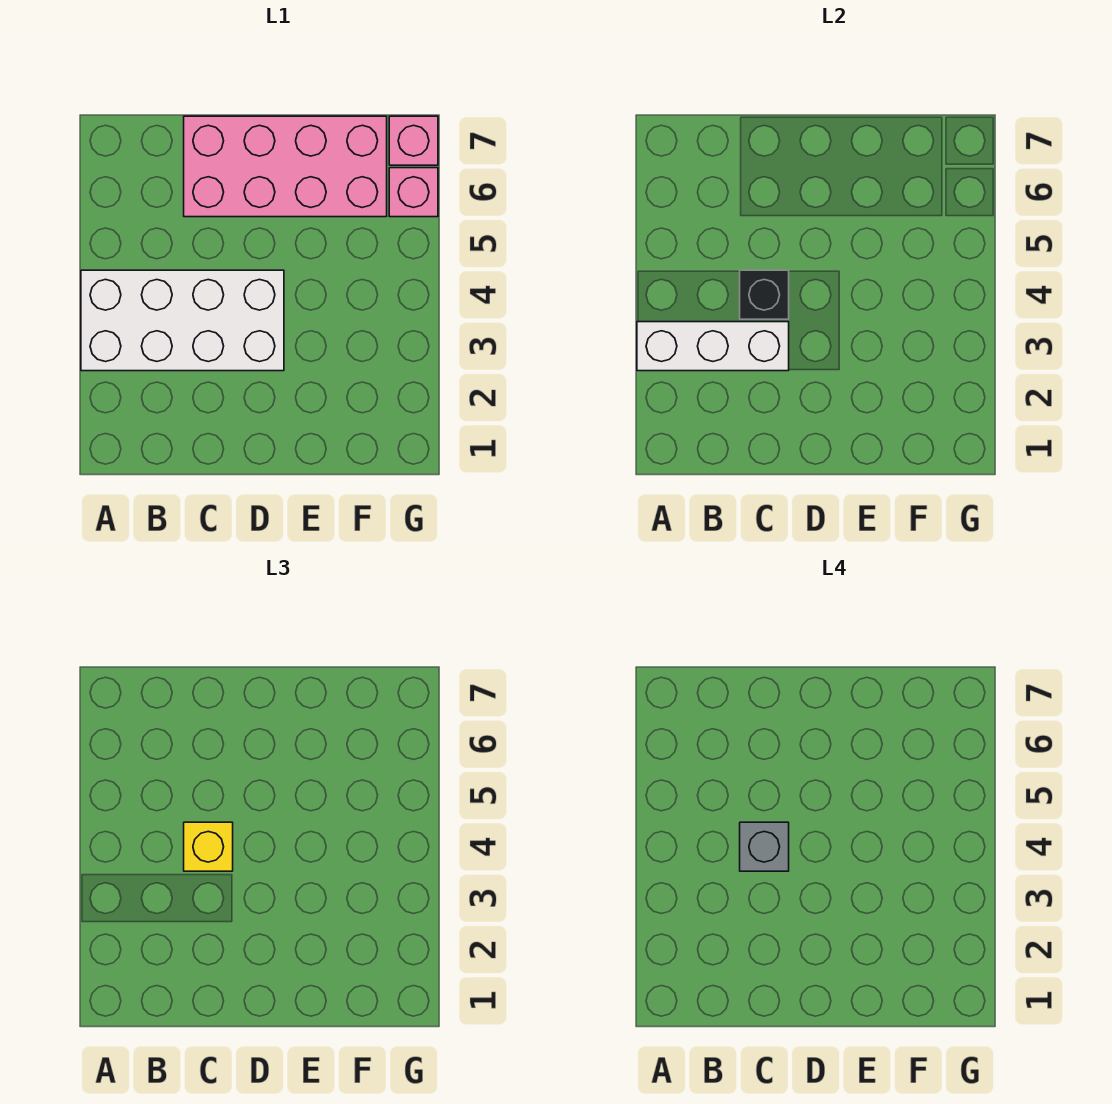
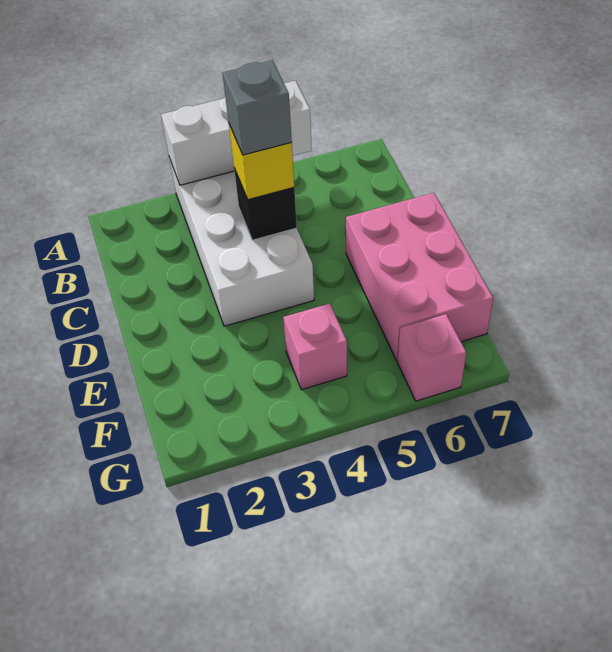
white brick A3:C3 level 2 -> white brick A3:A5 level 2
pink brick C6:F7 level 1 -> pink brick D6:F7 level 1
pink brick G7 level 1 -> pink brick F4 level 1

